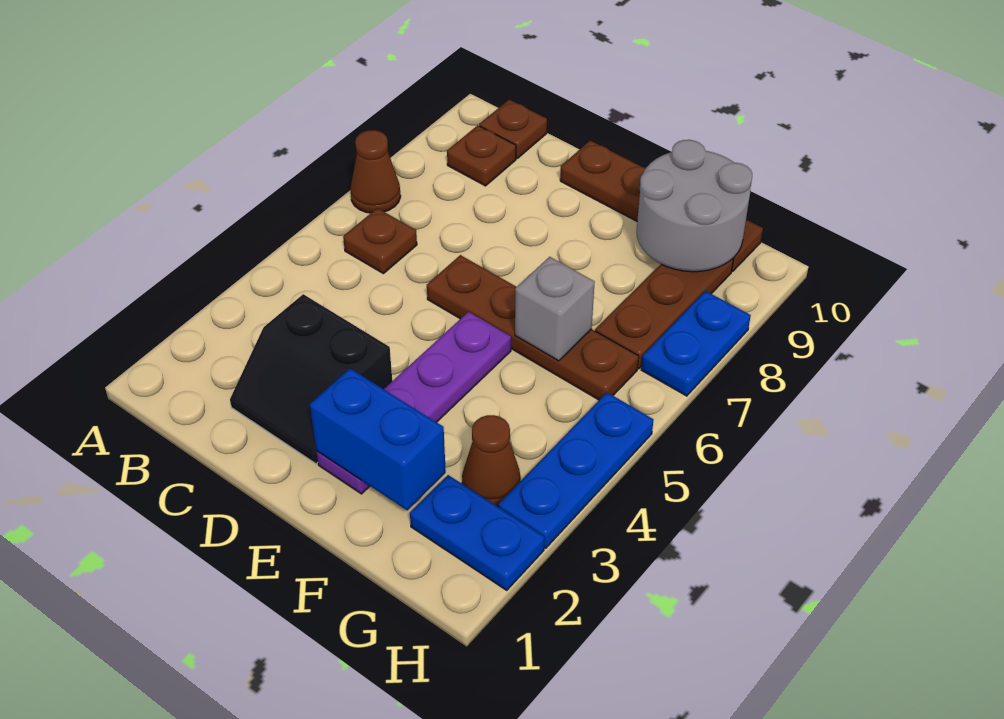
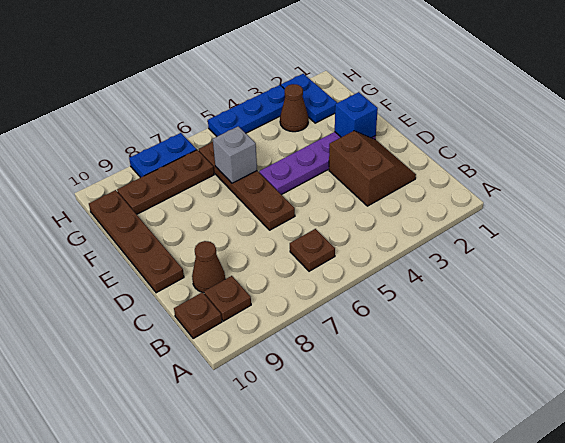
brown cone A7 level 1 -> brown cone C9 level 1
black slope C2:D3 level 1 top 3 -> brown slope C2:D3 level 1 top 3
blue brick E2:F2 level 2 -> blue brick E2 level 2
grey round brick F9:G10 level 2 -> none

